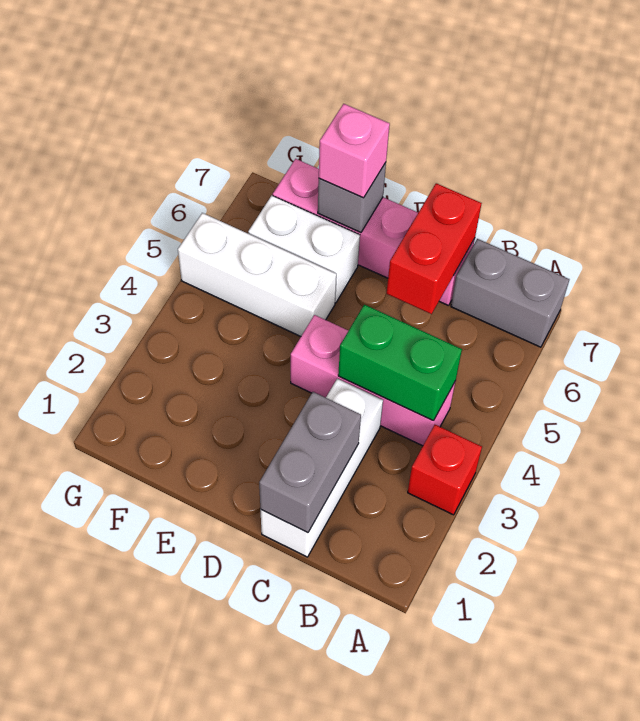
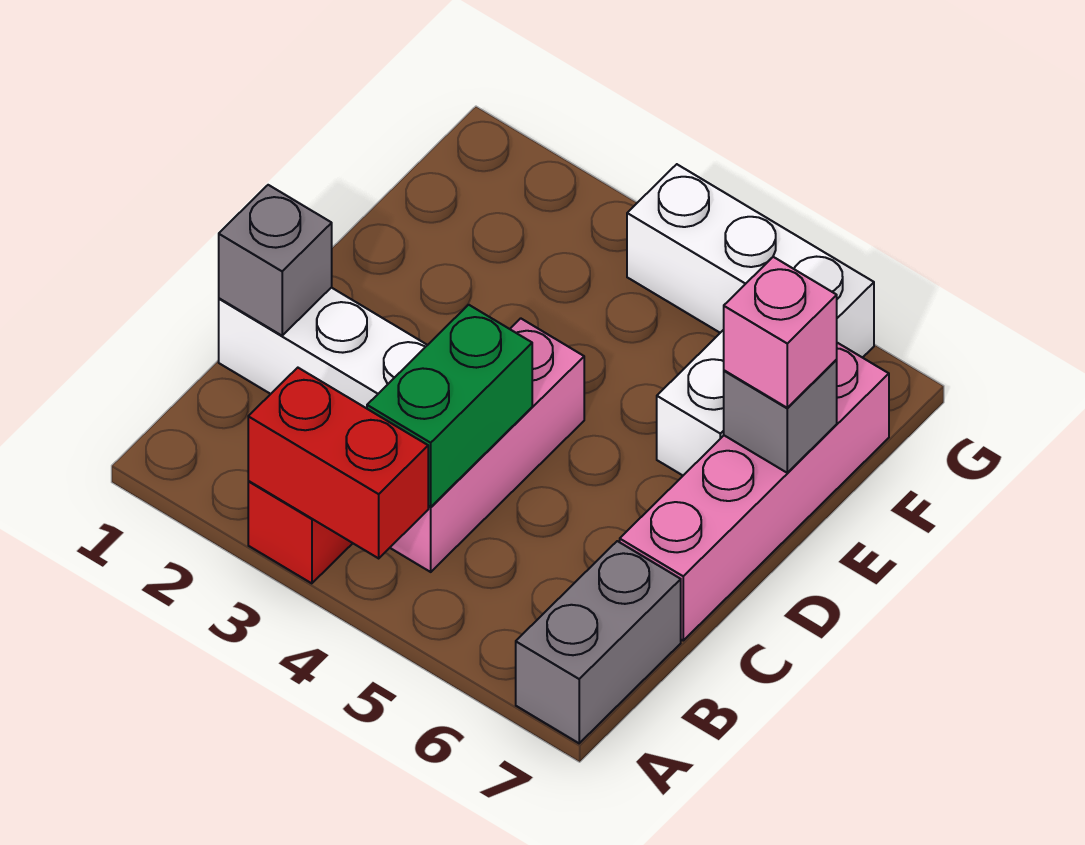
grey brick C1:C2 level 2 -> grey brick C1 level 2
red brick C6:C7 level 2 -> red brick A3:A4 level 2
white brick E5:G5 level 1 -> white brick G4:G6 level 1

